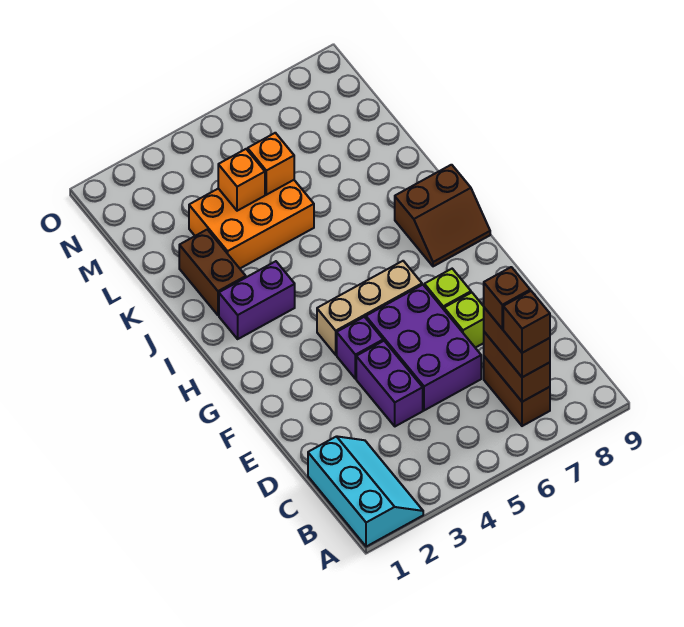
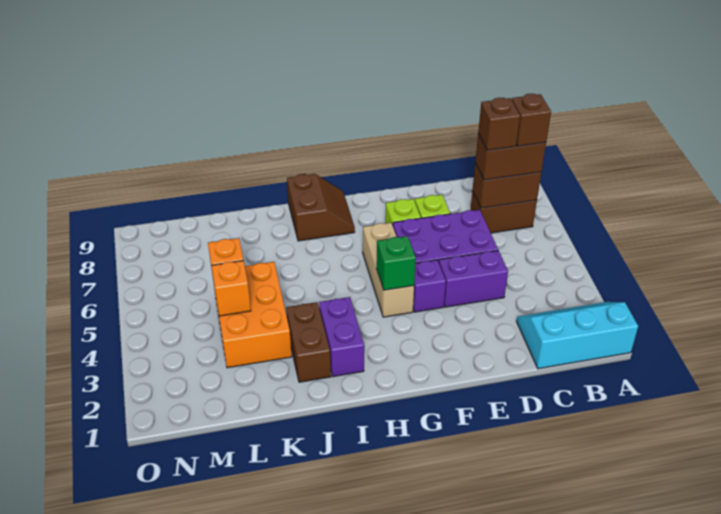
none -> green brick G4 level 2
brown brick J2:K2 level 1 -> brown brick J2:J3 level 1

